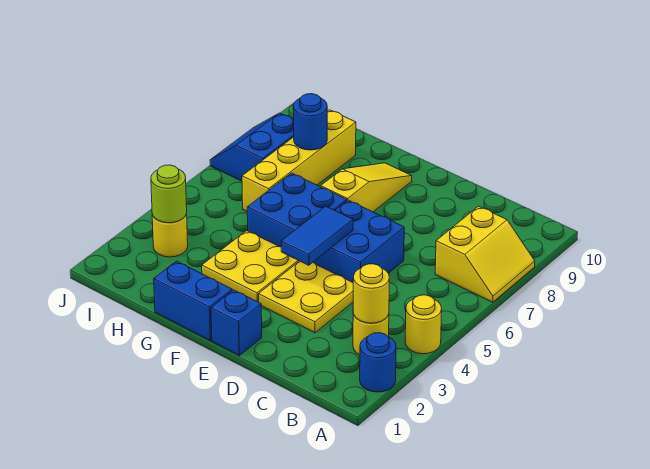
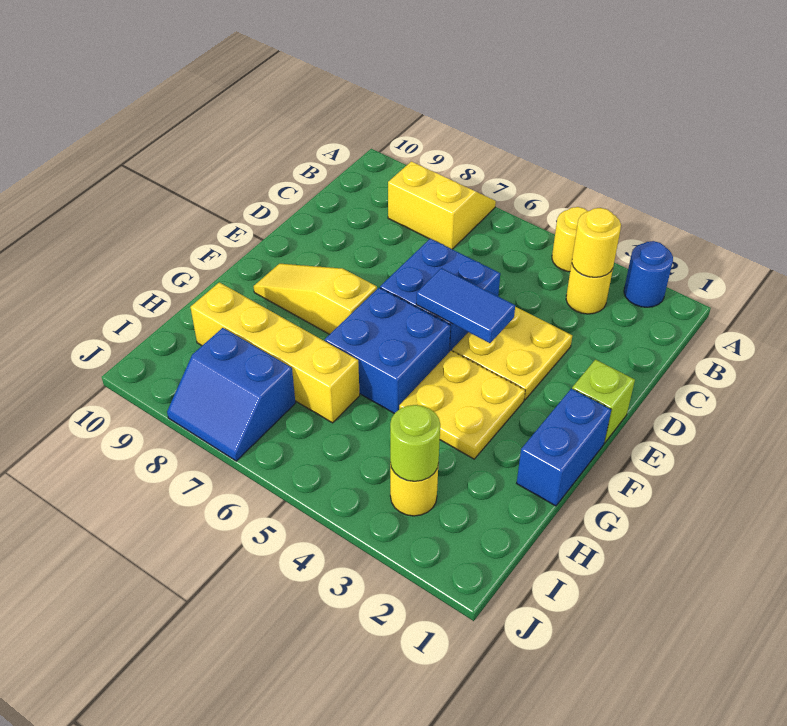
blue brick E1 level 1 -> lime brick E1 level 1
blue round brick H8 level 2 -> none

